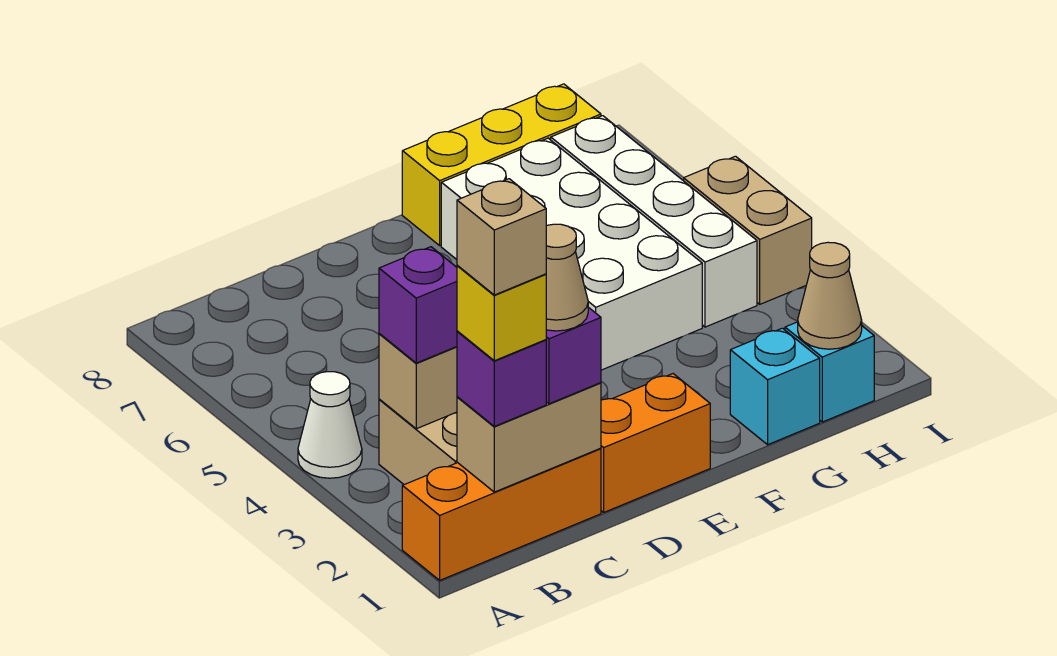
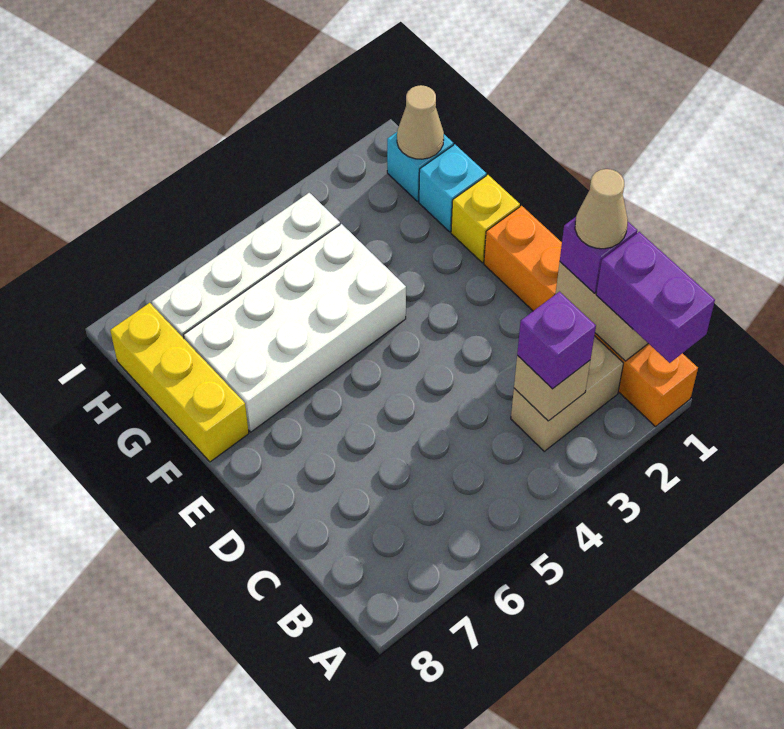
white cone A4 level 1 -> none
purple brick B1 level 3 -> purple brick A1:B1 level 3
yellow brick B1 level 4 -> yellow brick F1 level 1
tan brick B1 level 5 -> none
tan brick I4:I5 level 1 -> none

